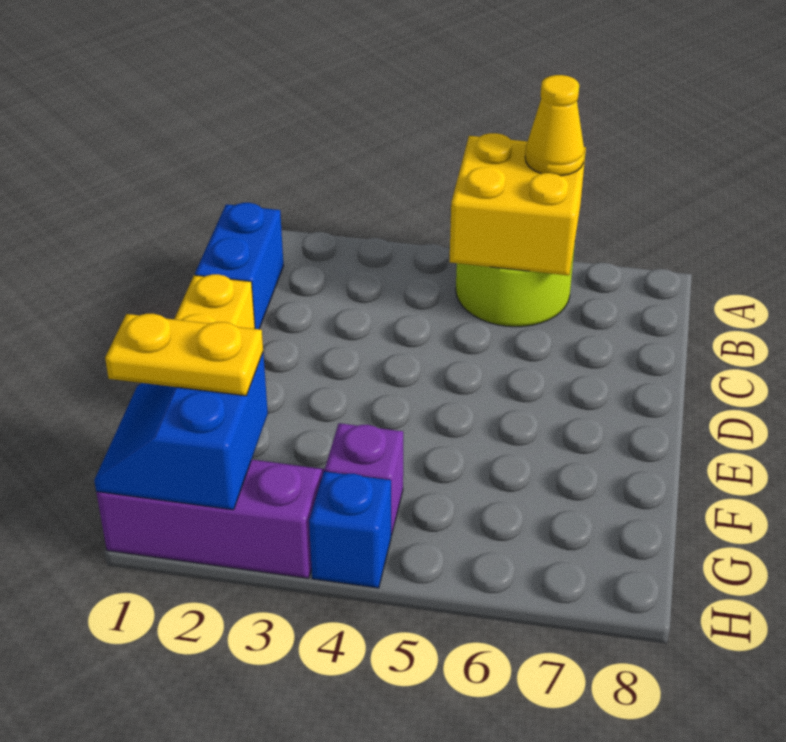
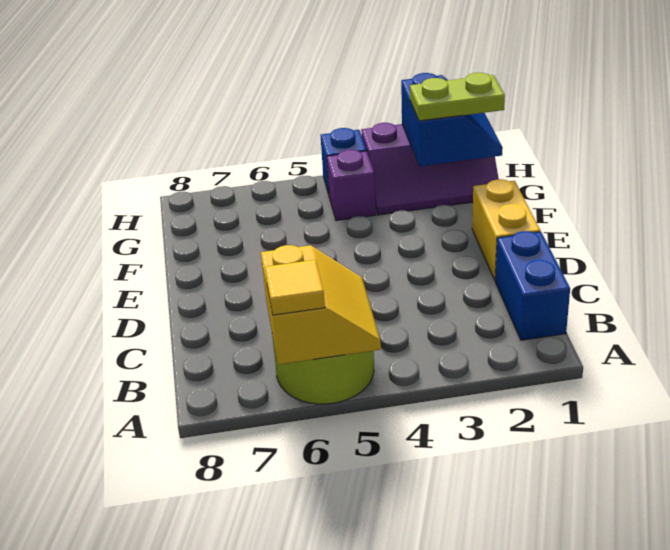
yellow brick A5:B6 level 2 -> yellow slope A5:B6 level 2 top 6
yellow cone A6 level 3 -> yellow tile A6 level 3
yellow plate G1:G2 level 3 -> lime plate G1:G2 level 3

